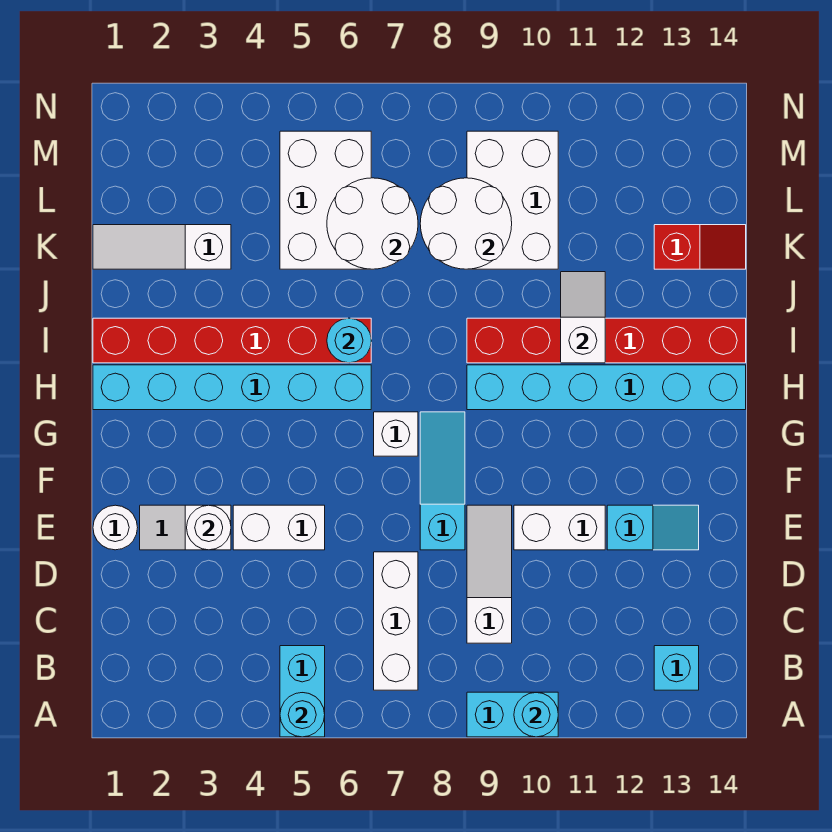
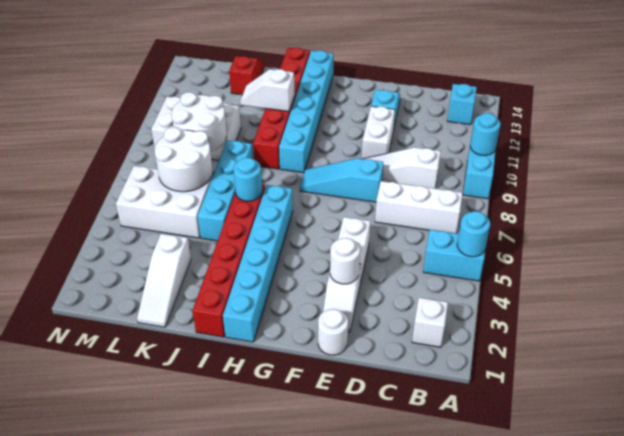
white brick G7 level 1 -> white brick B2 level 1
none -> cyan brick J5:J8 level 1

